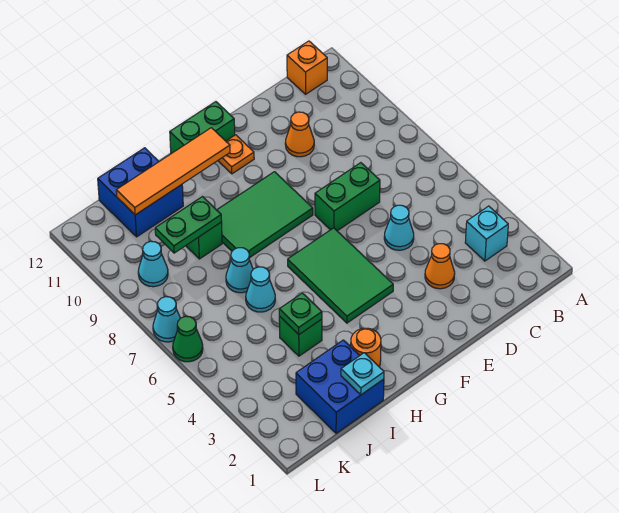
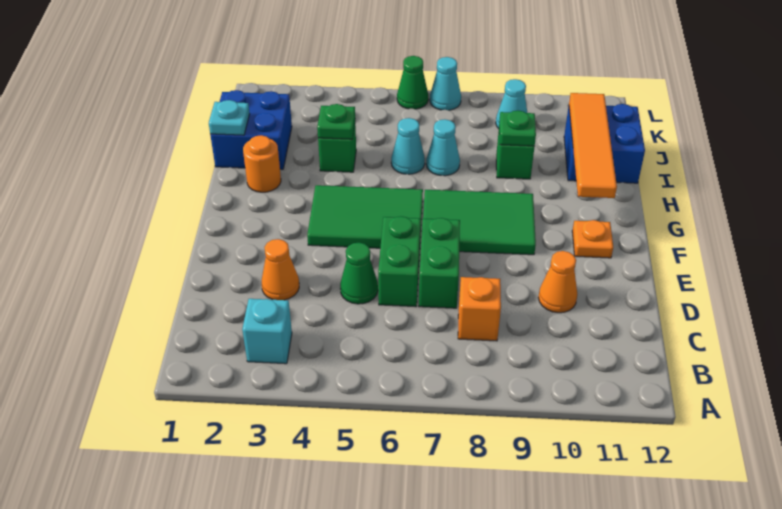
orange brick B12 level 1 -> orange brick C8 level 1
cyan cone D5 level 1 -> green cone D5 level 1
green tile F8:H9 level 1 -> green tile F7:G9 level 1
green brick F12:G12 level 1 -> green brick D6:E6 level 1
green plate I9:J9 level 2 -> green plate I9 level 2

